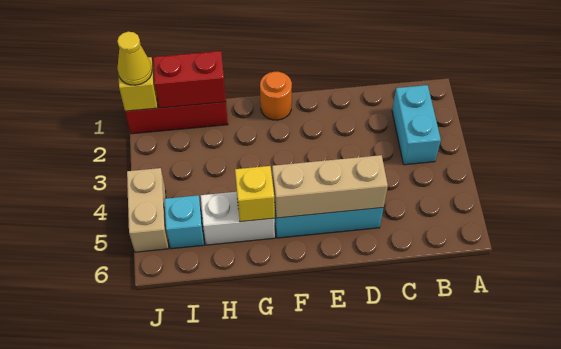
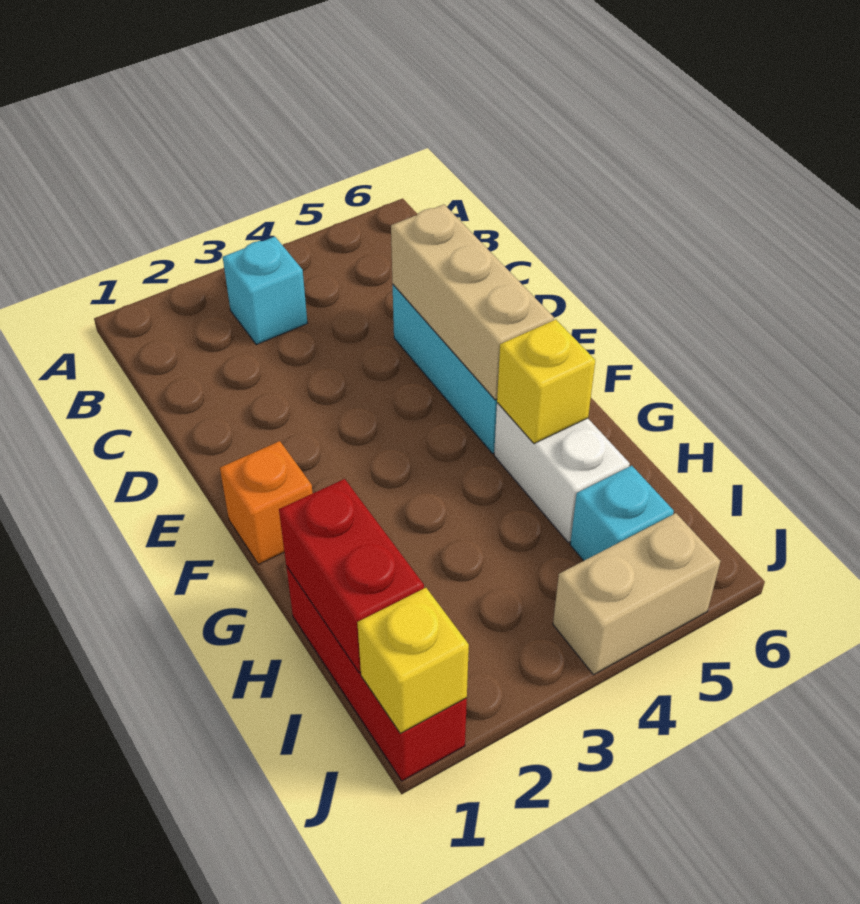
cyan brick B2:B3 level 1 -> cyan brick B3 level 1
orange round brick F1 level 1 -> orange brick F1 level 1
yellow cone J1 level 3 -> none

